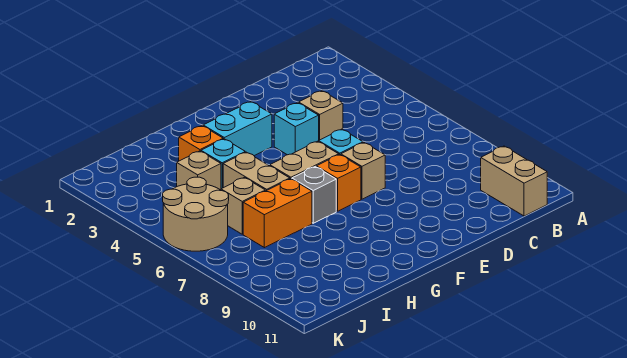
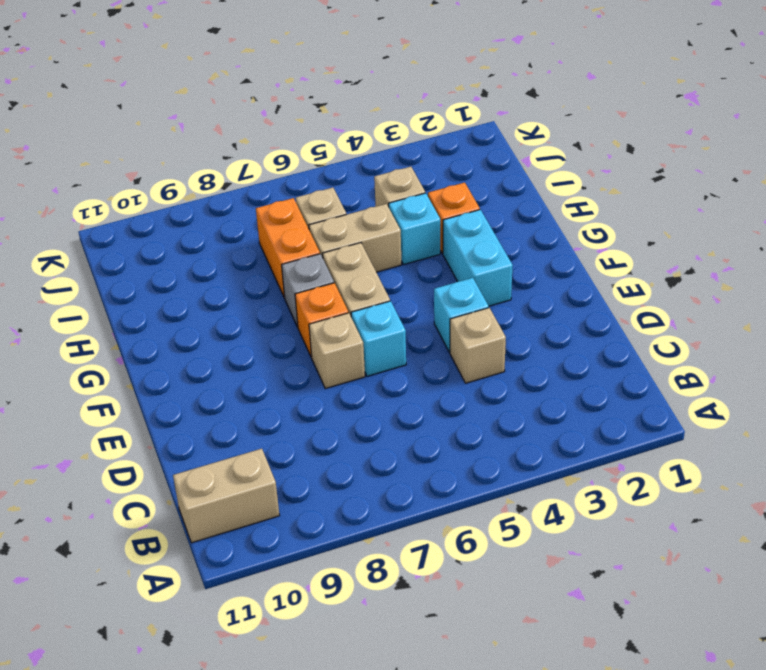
tan round brick J5:K6 level 1 -> none

